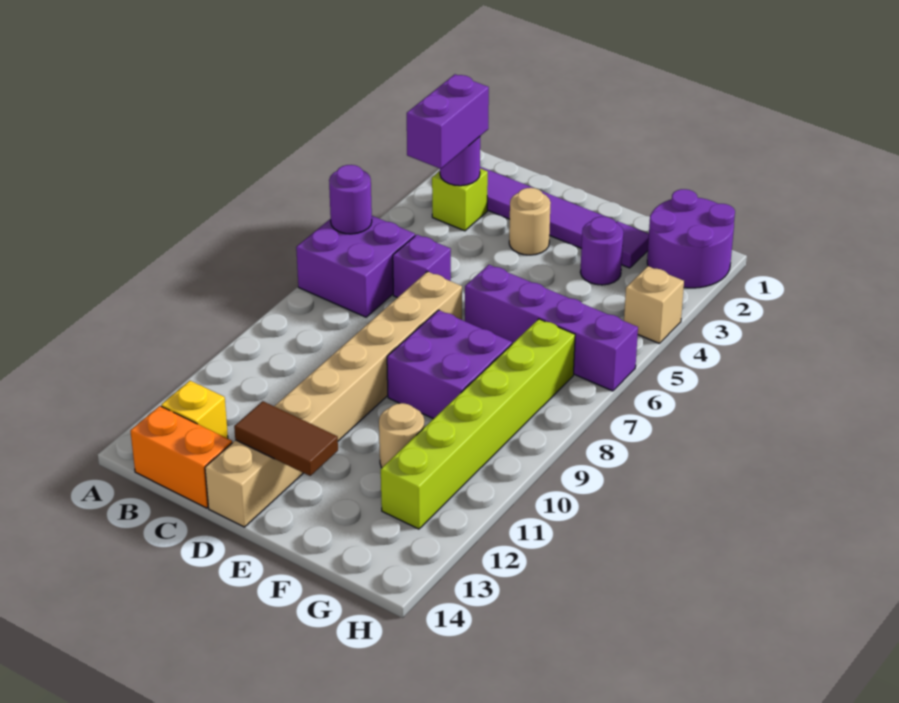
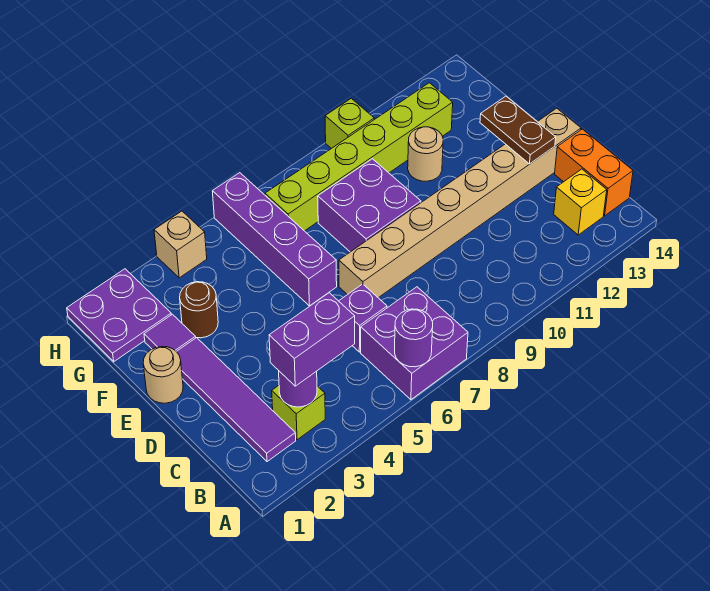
tan round brick D3 level 1 -> tan round brick E1 level 1
brown tile D13:E13 level 2 -> brown plate D13:E13 level 2
purple round brick F3 level 1 -> brown round brick F3 level 1
purple round brick G1:H2 level 1 -> purple plate G1:H2 level 1
none -> lime brick H10 level 1

